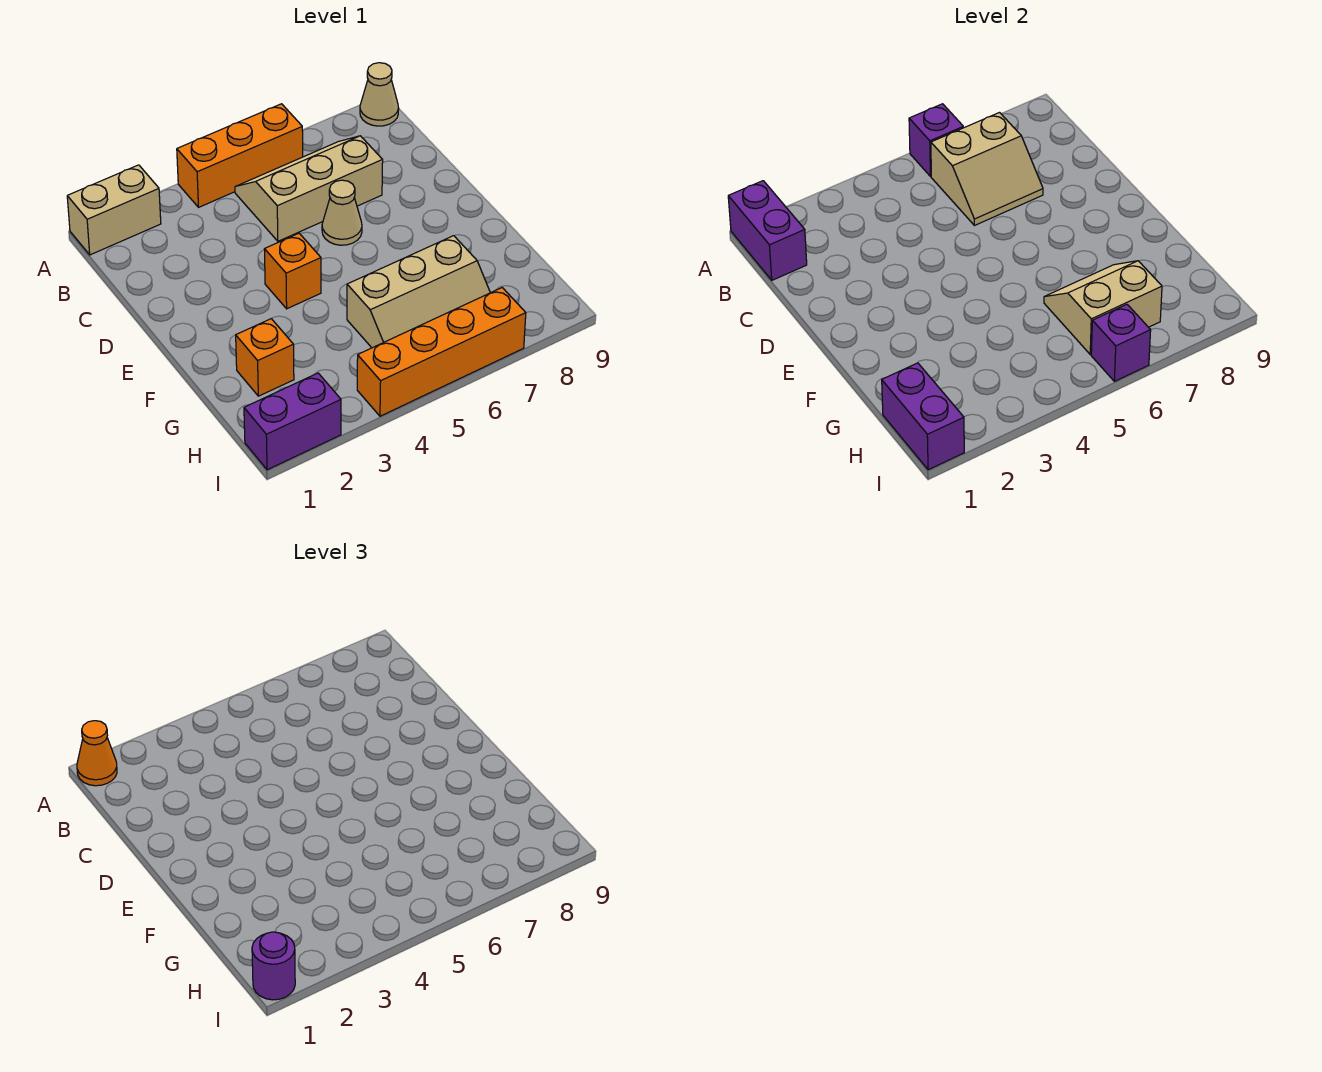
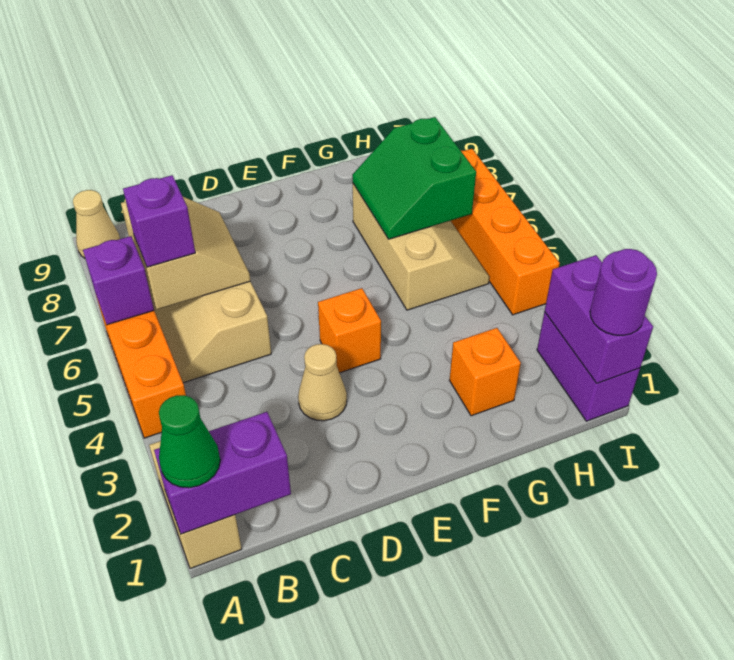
orange cone A1 level 3 -> green cone A1 level 3
tan cone D6 level 1 -> tan cone D3 level 1
tan slope G6:H7 level 2 top H -> green slope G6:H7 level 2 top H
purple brick H1:I1 level 2 -> purple brick I1:I2 level 2
purple brick I6 level 2 -> purple brick B6 level 3

